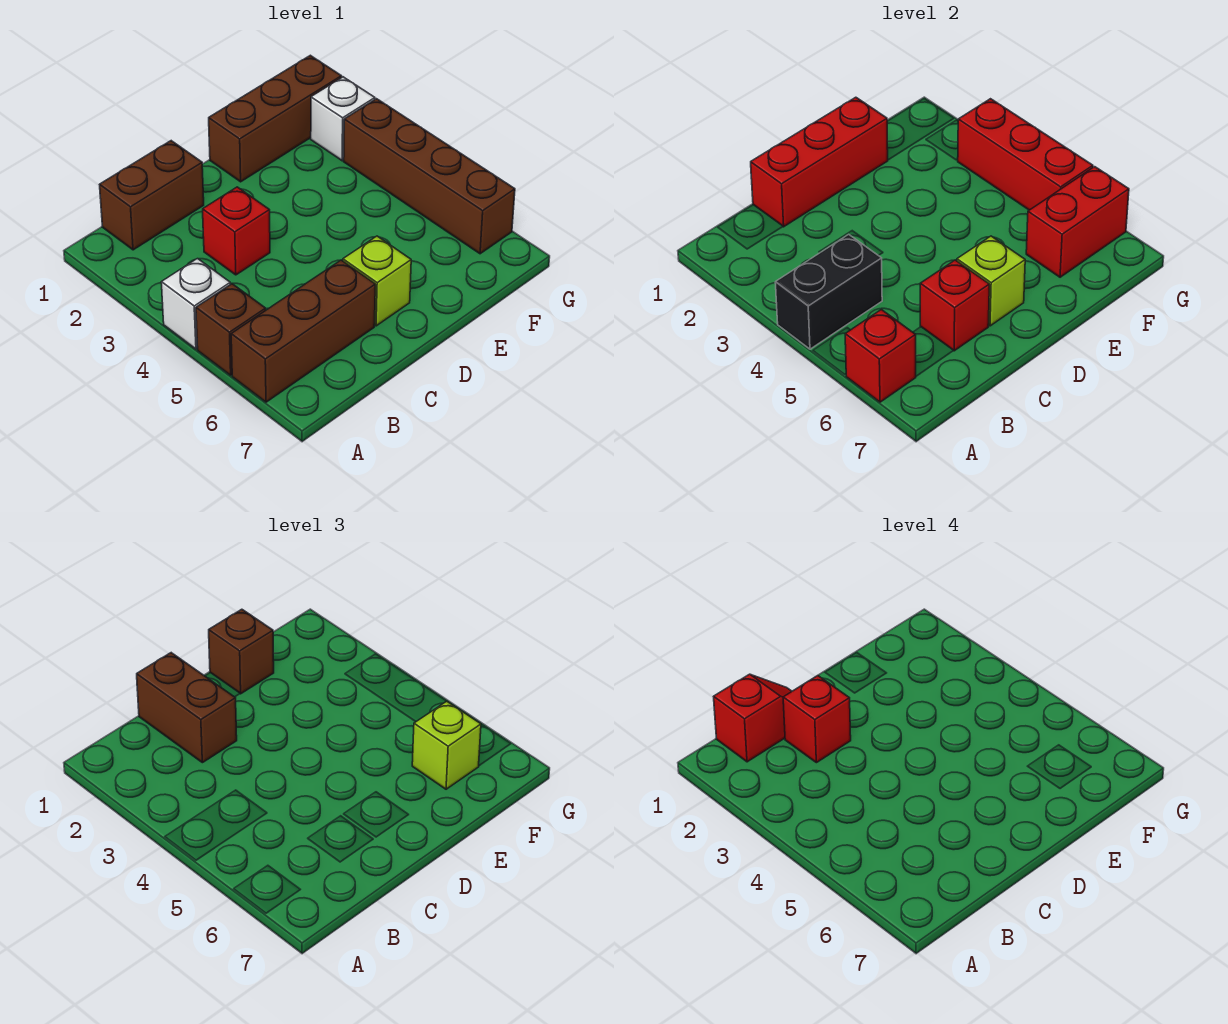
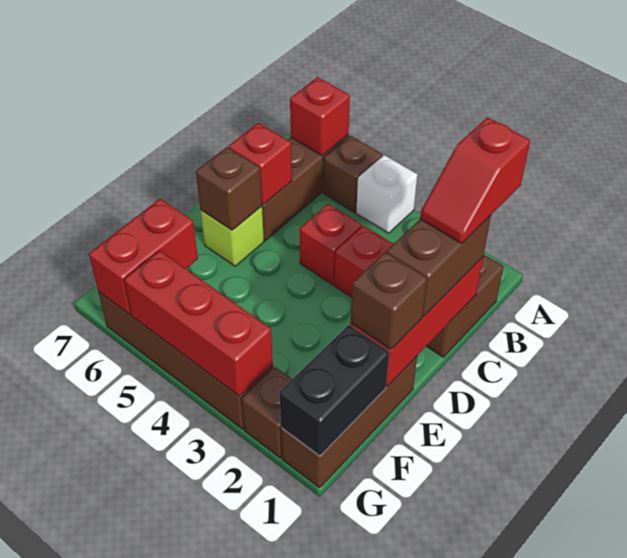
black brick A4:B4 level 2 -> black brick F1:G1 level 2
brown brick C1:C2 level 3 -> brown brick C1:D1 level 3
red brick C2 level 4 -> red brick C4 level 1
lime brick D6 level 2 -> brown brick D6 level 2
lime brick F6 level 3 -> none
white brick G2 level 1 -> brown brick G2 level 1

